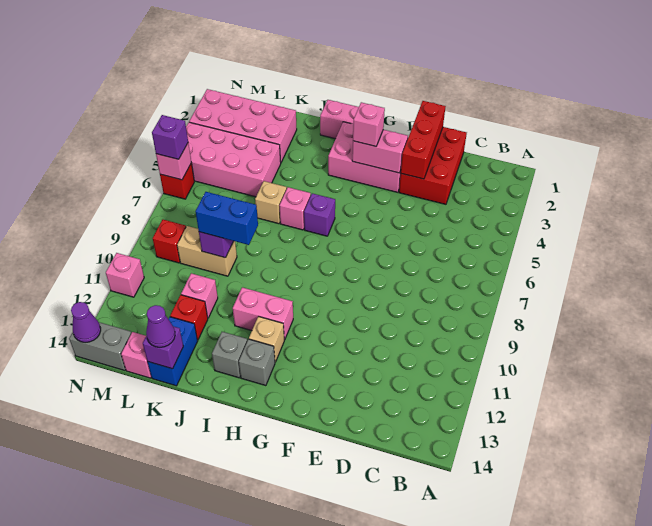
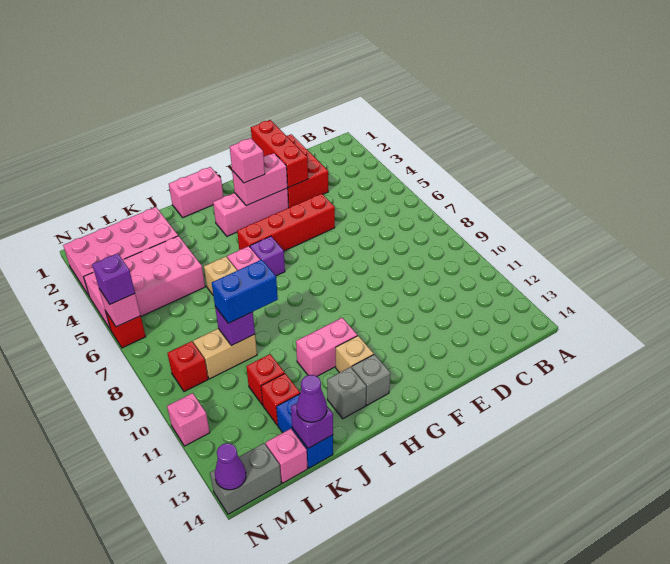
none -> red brick E5:H5 level 1
pink brick F2:H3 level 1 -> pink brick F3:H3 level 1
pink brick K11 level 1 -> red brick K11 level 1

